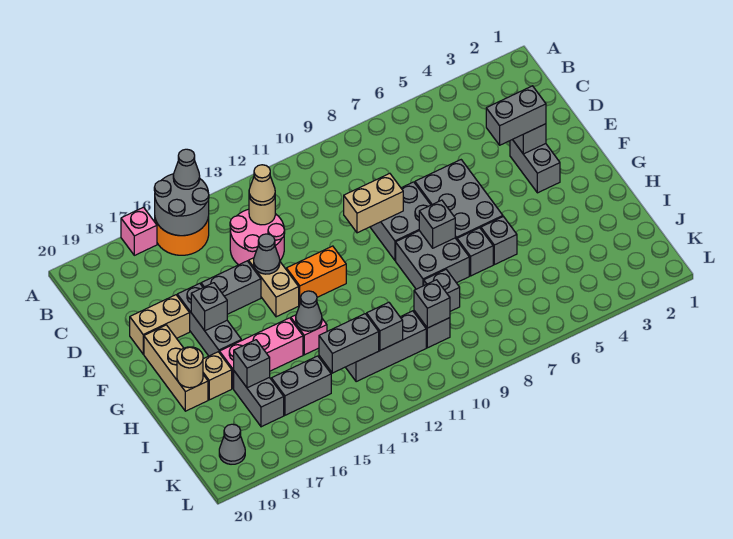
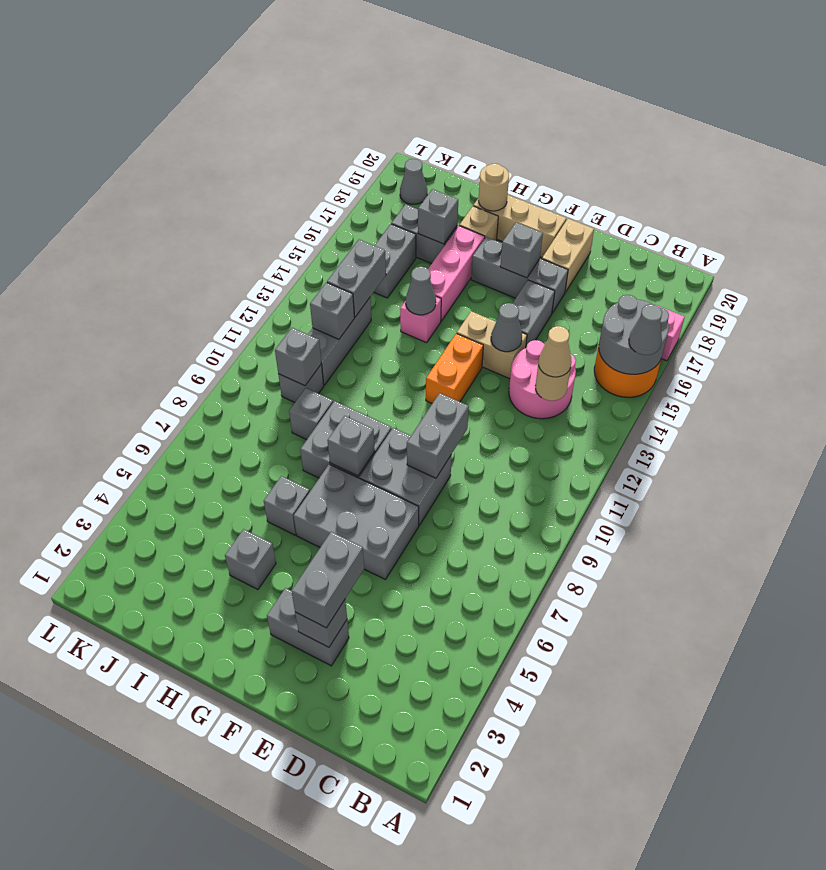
tan brick E9:E10 level 2 -> grey brick E9:E10 level 2
grey brick H7 level 1 -> grey brick H4 level 1

